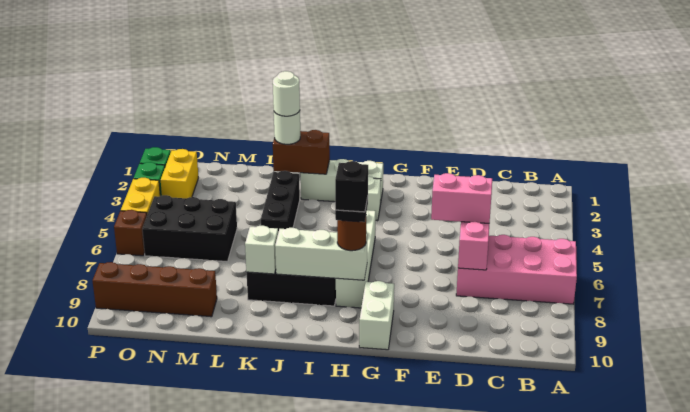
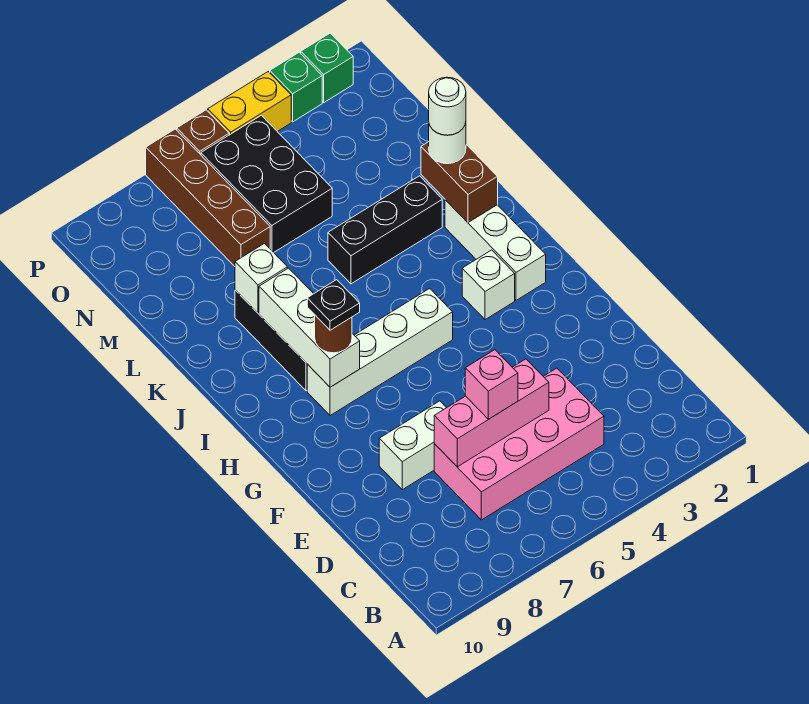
pink brick A6:D7 level 1 -> pink brick C4:D7 level 1
pink brick D6:E6 level 3 -> pink brick D6 level 3
white brick G9:G10 level 1 -> white brick E7:E8 level 1
black brick H8 level 5 -> none
brown brick M9:P9 level 1 -> brown brick M7:P7 level 1
yellow brick O2:O3 level 1 -> none

